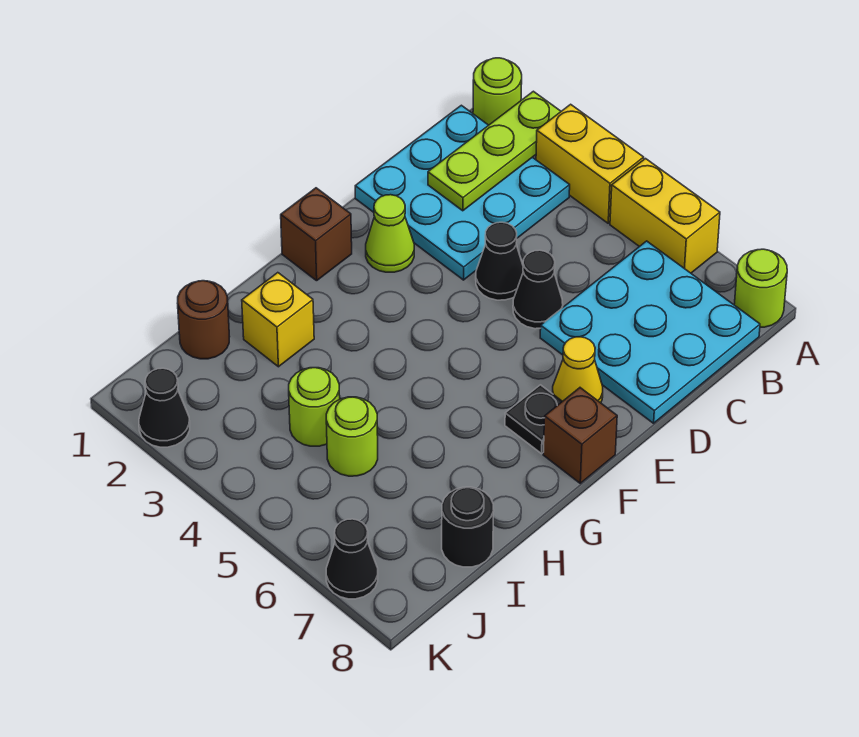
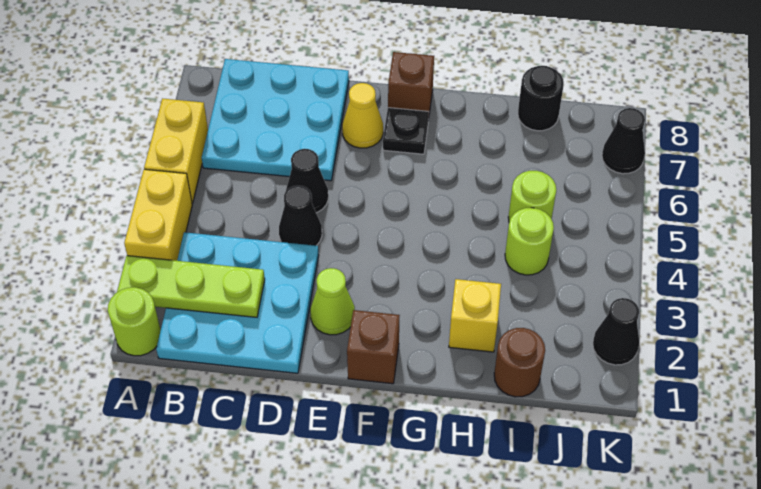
lime round brick A8 level 1 -> none

